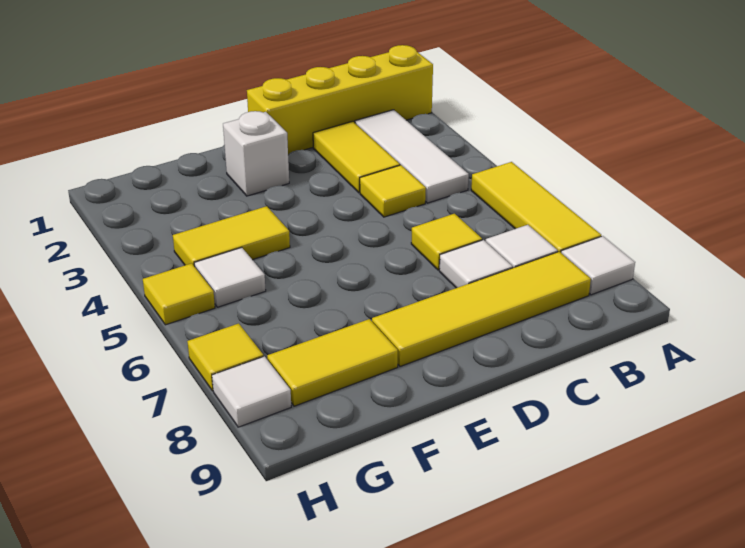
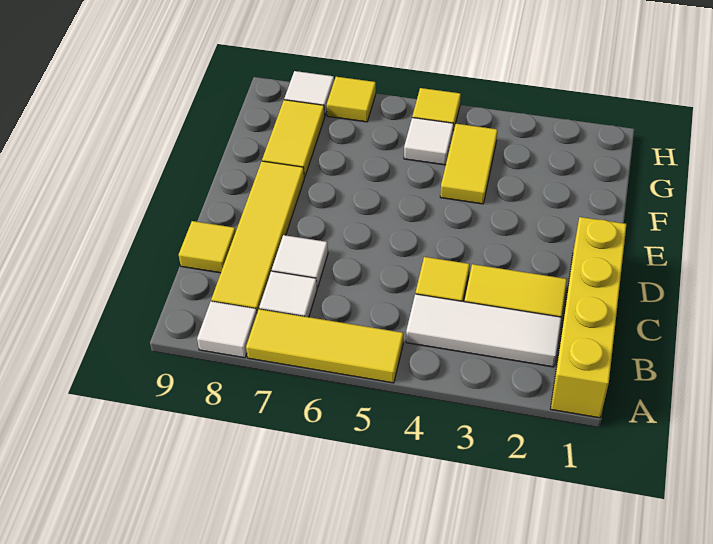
yellow tile C6 level 1 -> yellow tile C9 level 1
white brick E2 level 1 -> none

